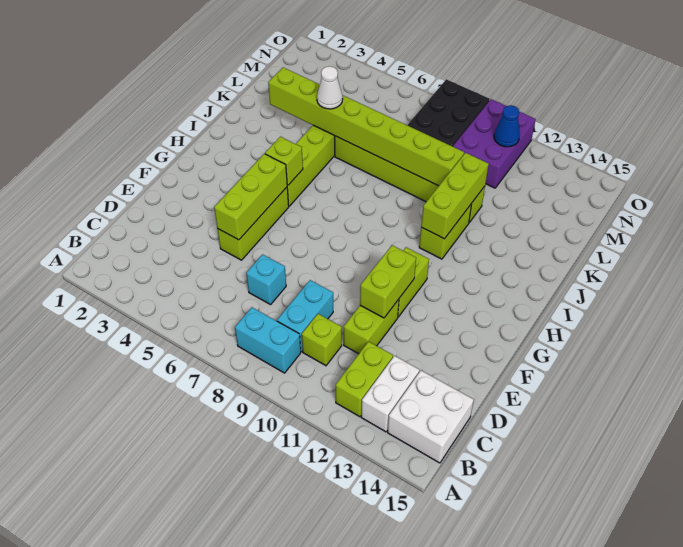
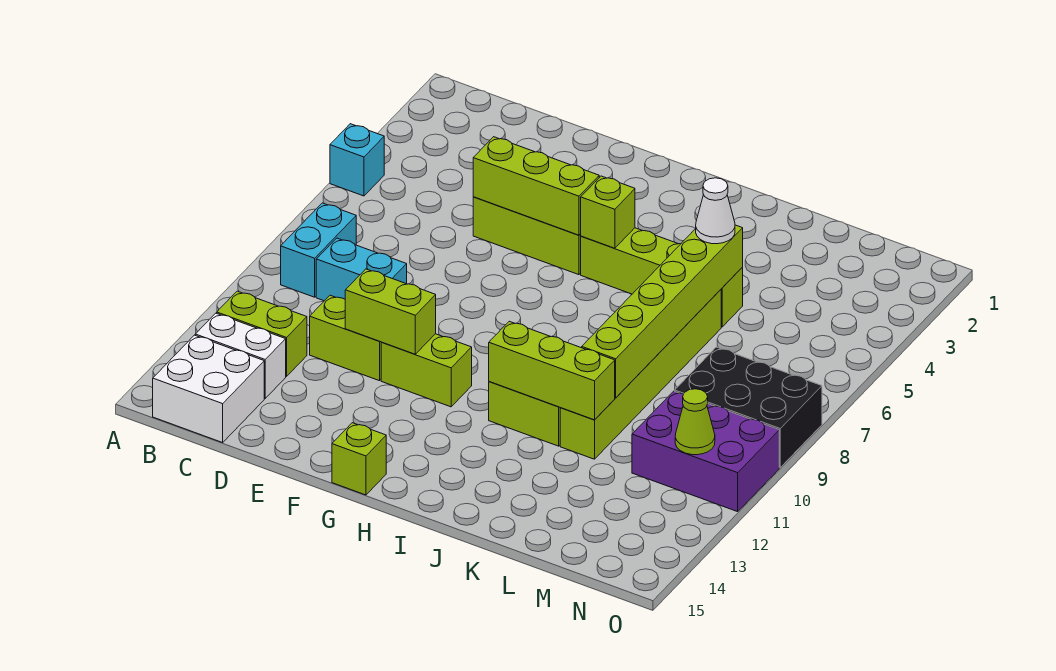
lime brick C10 level 1 -> lime brick G15 level 1
cyan brick D7 level 1 -> cyan brick A5 level 1
lime brick K3:K10 level 2 -> lime brick K5:K10 level 2
blue cone N11 level 2 -> lime cone N11 level 2

